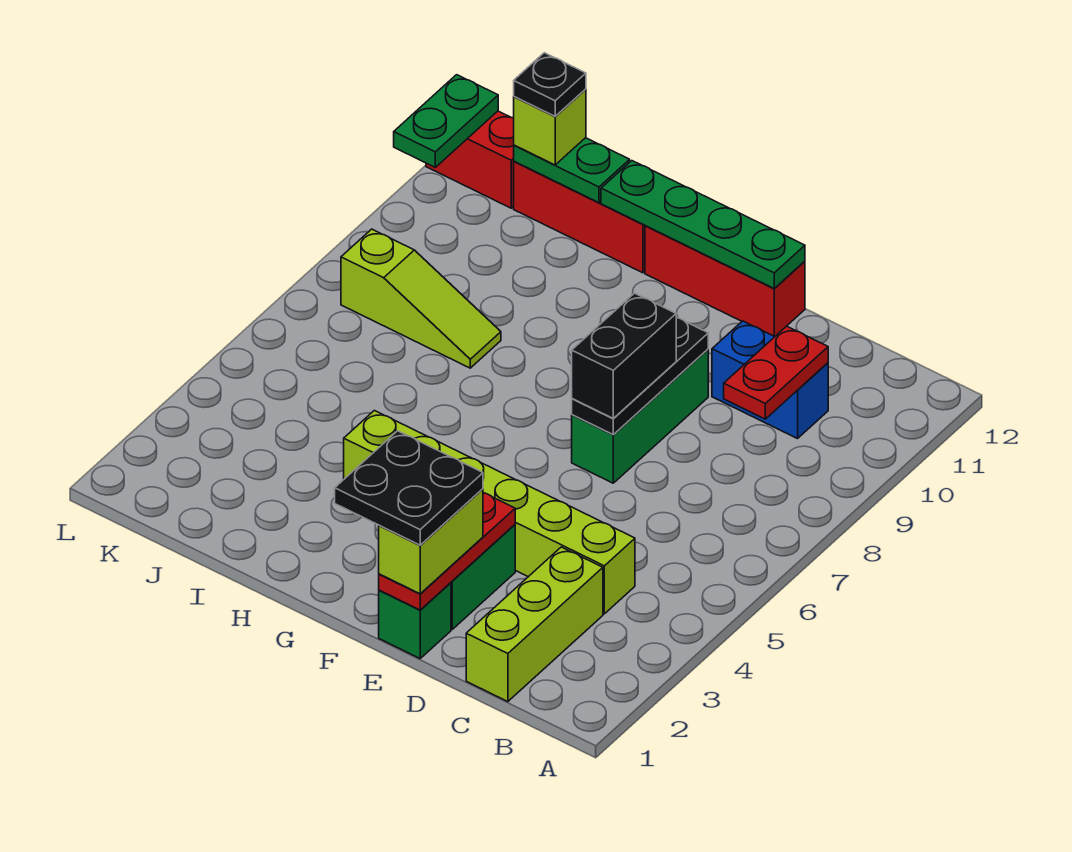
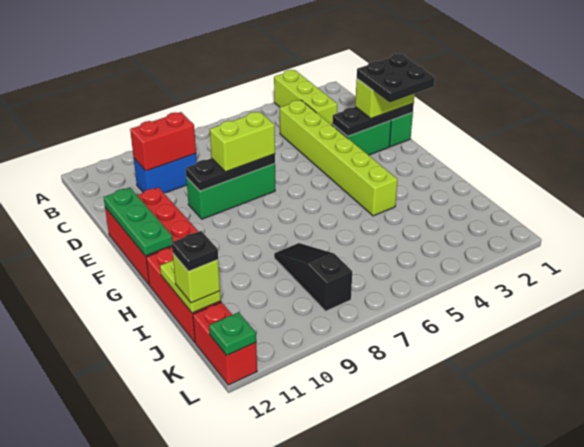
lime brick C1:C3 level 1 -> lime brick A3:C3 level 1
red plate C9:C10 level 2 -> red brick C9:C10 level 2
blue brick C10:D10 level 1 -> blue brick C9:C10 level 1
red plate E1:E3 level 2 -> black plate E1:E3 level 2
black brick E7:E8 level 3 -> lime brick E7:E8 level 3
red brick E12:G12 level 1 -> red brick E11:G12 level 1
green plate E12:H12 level 2 -> green plate E12:G12 level 2
lime slope I8:K8 level 1 top K -> black slope I8:K8 level 1 top K
green plate I12:J12 level 2 -> lime plate I12:J12 level 2
green plate L11:L12 level 2 -> green plate L12 level 2

